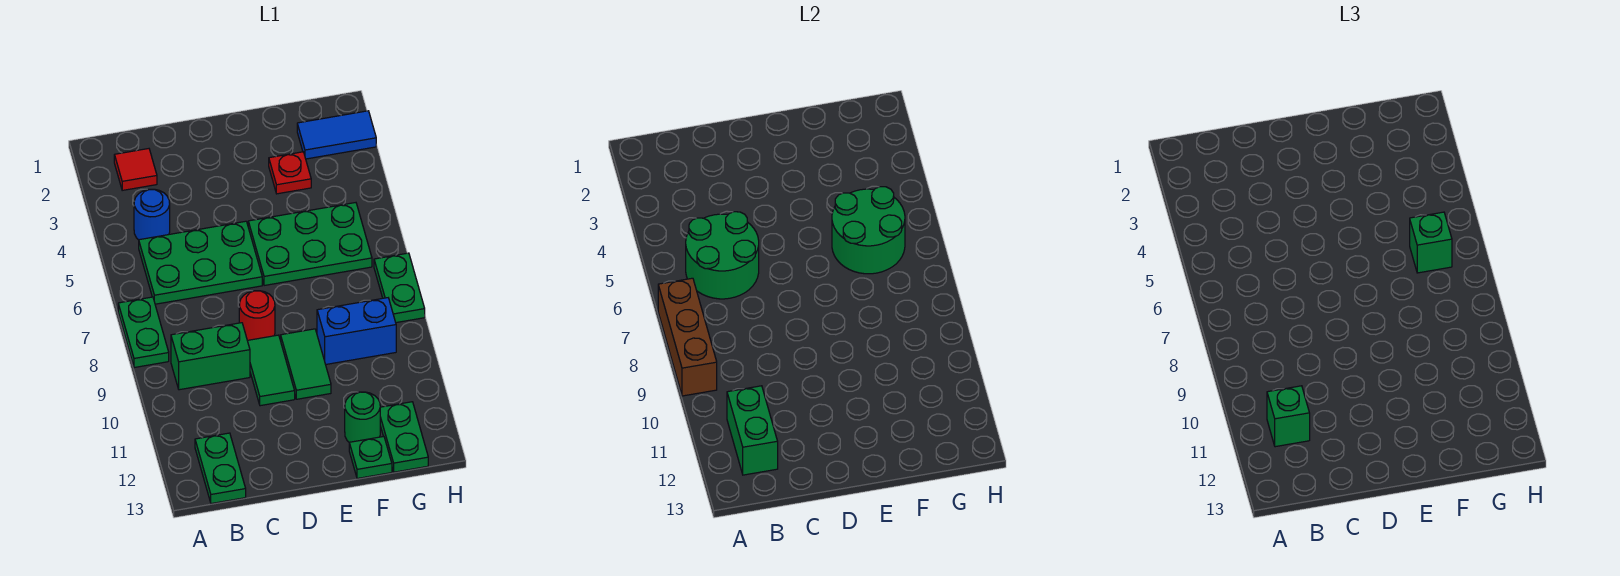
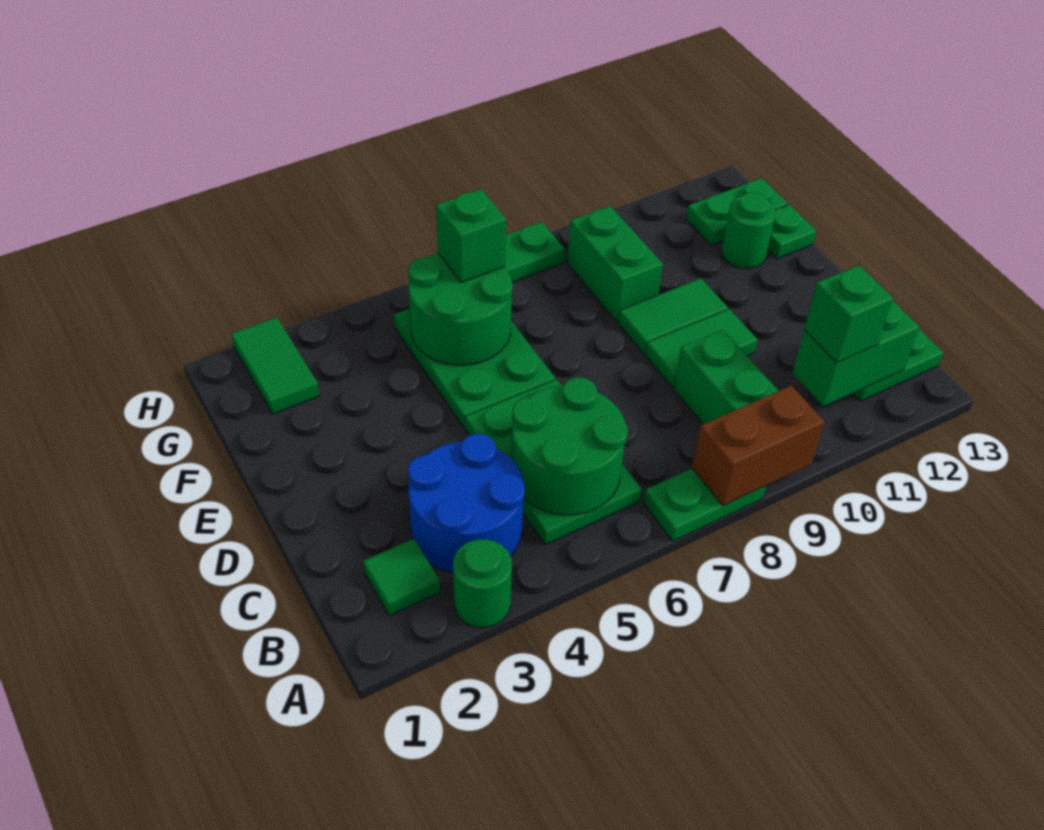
none -> green round brick A3 level 1
brown brick A7:A9 level 2 -> brown brick A8:A9 level 2
red tile B2 level 1 -> green tile B2 level 1
blue round brick B4 level 1 -> blue round brick B3:C4 level 1
red round brick D8 level 1 -> none
red plate F3 level 1 -> none
blue brick F9:G9 level 1 -> green brick F9:G9 level 1
blue tile G2:H2 level 1 -> green tile G2:H2 level 1

